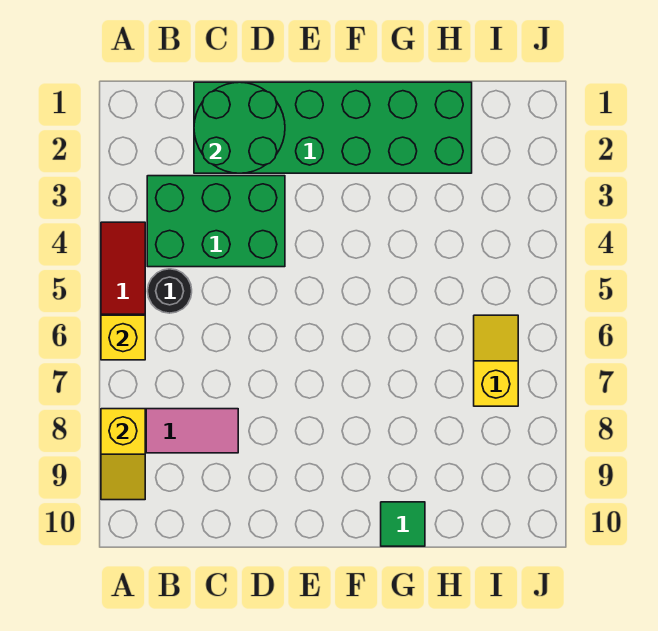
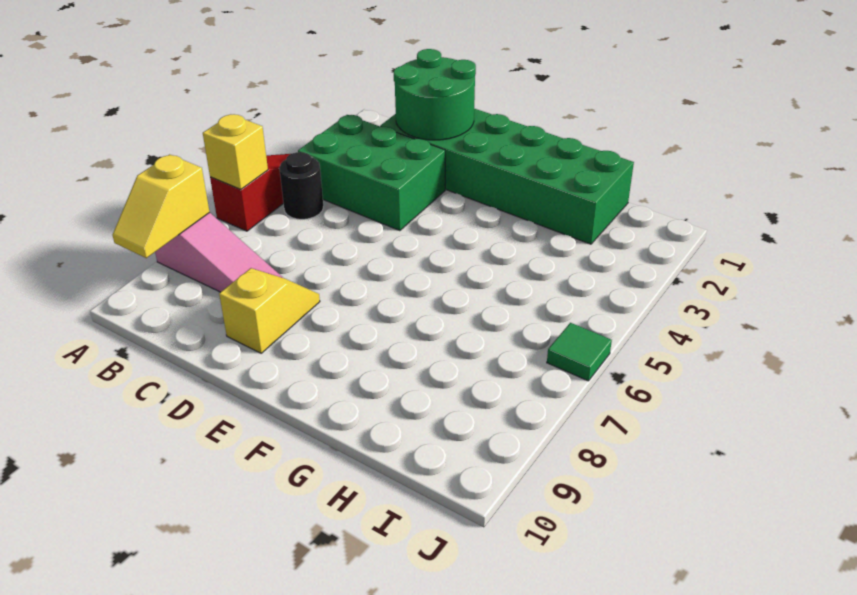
green tile G10 level 1 -> green tile J6 level 1
yellow slope I6:I7 level 1 top 7 -> yellow slope D8:D9 level 1 top 9

